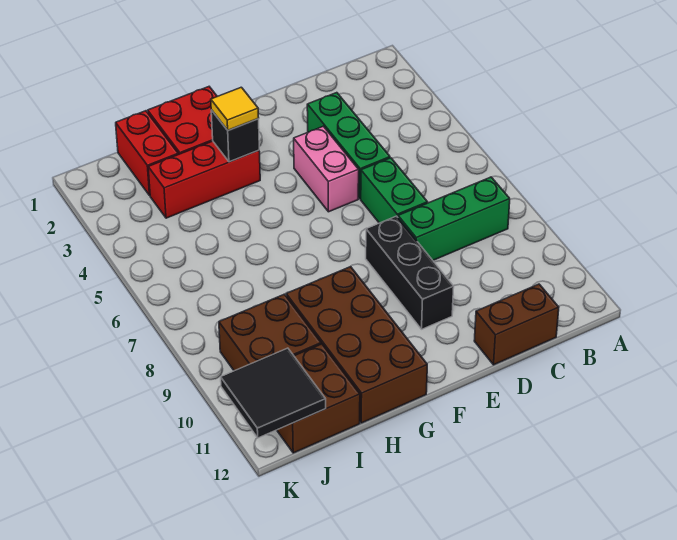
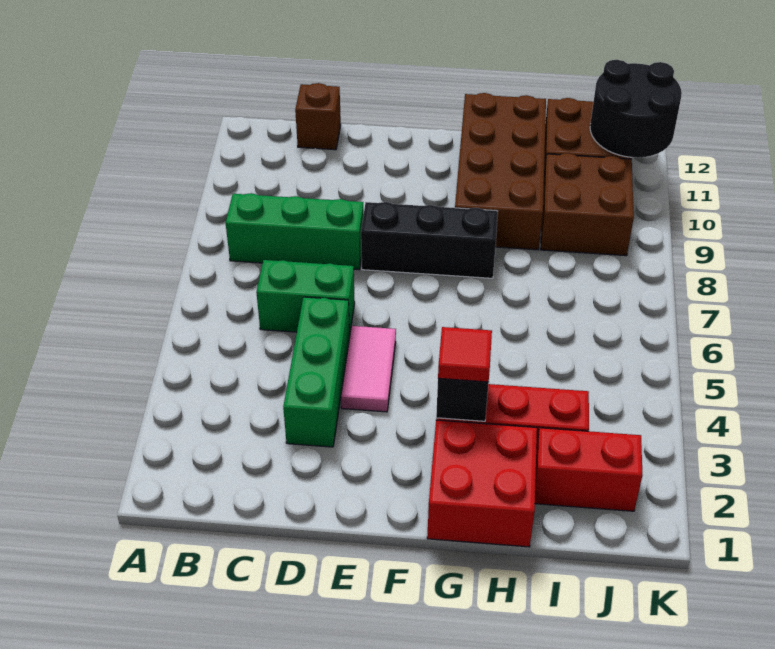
brown brick C12:D12 level 1 -> brown brick C12 level 1
green brick D6:D7 level 1 -> green brick C6:D6 level 1
pink brick E4:E5 level 1 -> pink tile E4:E5 level 1
black brick E8:E10 level 1 -> black brick E8:G8 level 1
yellow tile G3 level 3 -> red tile G3 level 3
red brick I1:I2 level 1 -> red brick I2:J2 level 1
black tile J11:K12 level 2 -> black round brick J11:K12 level 2

